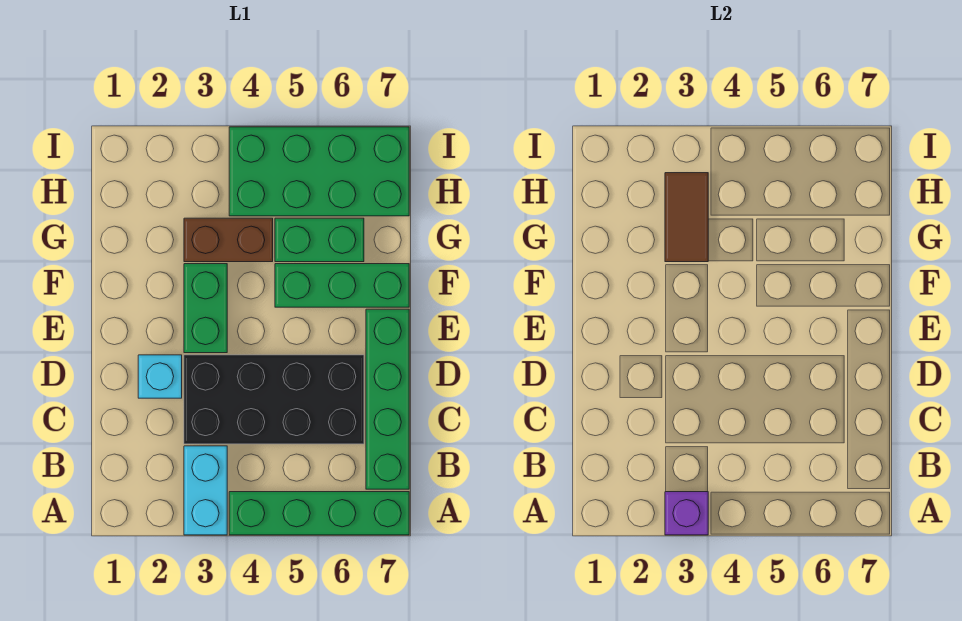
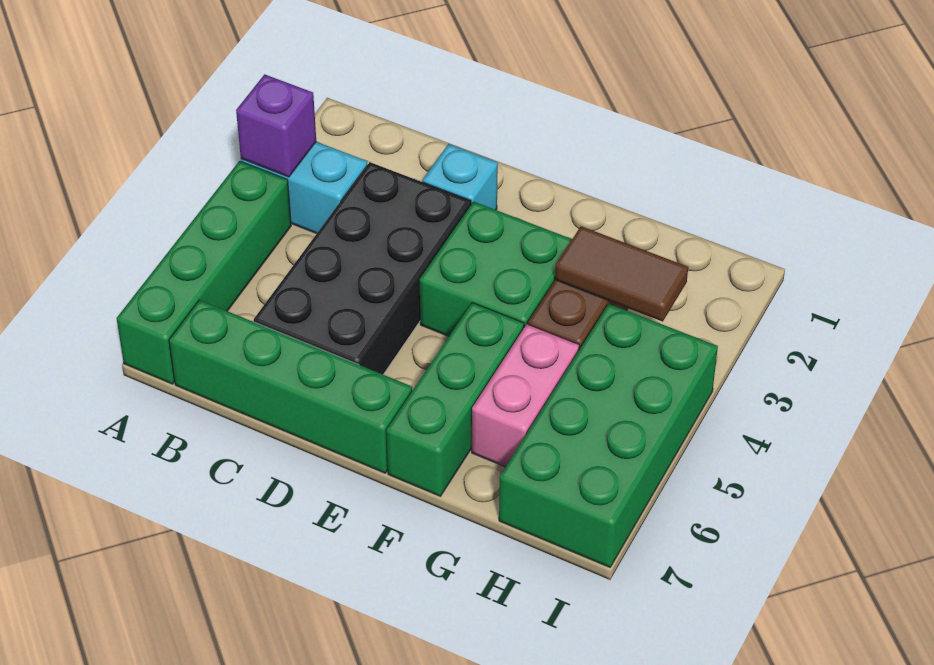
green brick E3:F3 level 1 -> green brick E3:F4 level 1
green brick G5:G6 level 1 -> pink brick G5:G6 level 1

